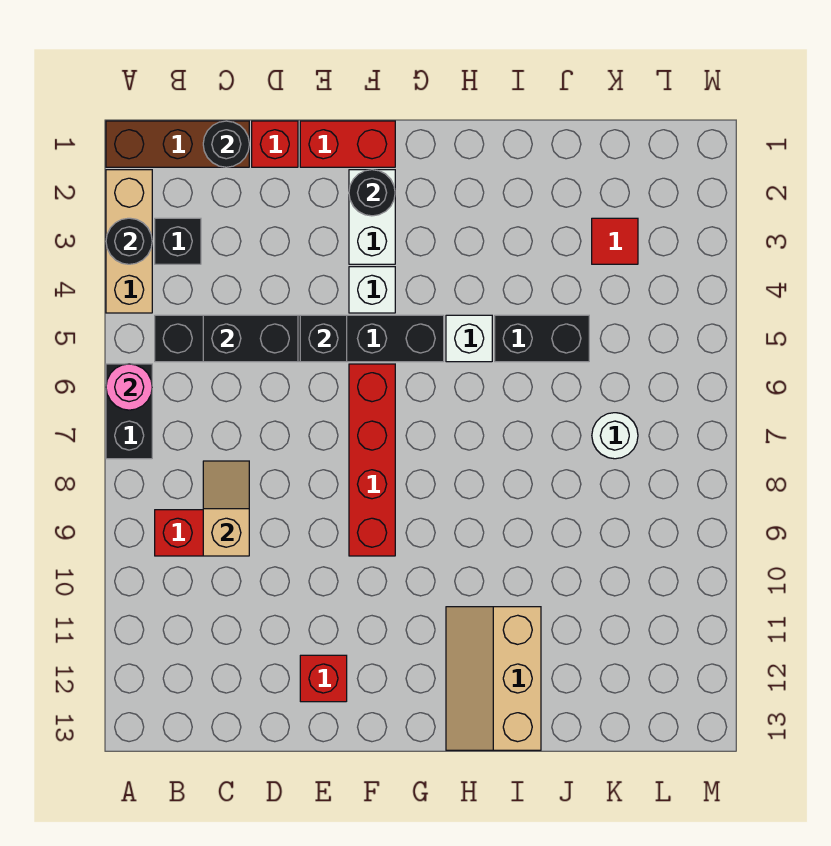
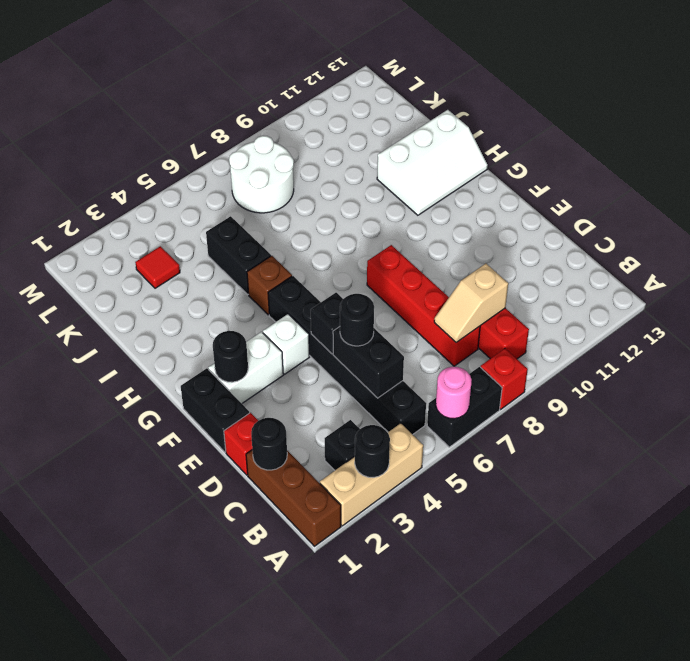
none -> black round brick D5 level 3
red brick E1:F1 level 1 -> black brick E1:F1 level 1
red brick E12 level 1 -> red brick A8 level 1
red brick F6:F9 level 1 -> red brick C8:F8 level 1
white brick H5 level 1 -> brown brick H5 level 1
tan slope H11:I13 level 1 top I -> white slope H11:I13 level 1 top I
white round brick K7 level 1 -> white round brick K7:L8 level 1

